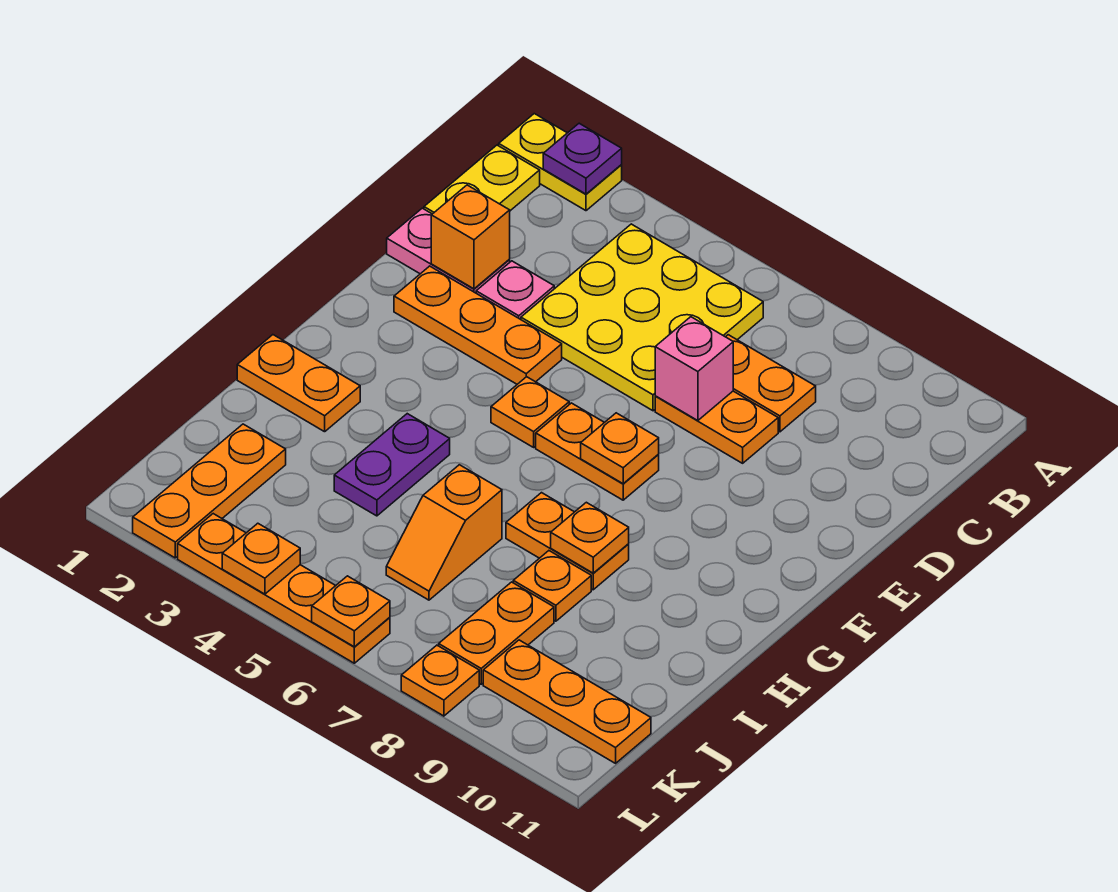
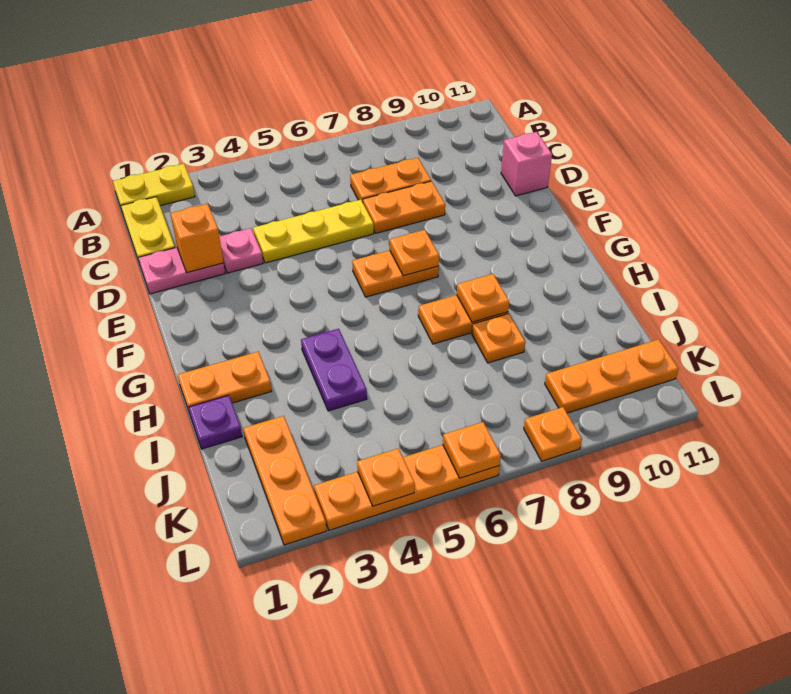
purple plate A2 level 2 -> purple plate I1 level 1
yellow plate B4:D6 level 1 -> yellow plate D4:D6 level 1
pink brick D7 level 2 -> pink brick D11 level 1
orange plate E2:E4 level 1 -> none
orange plate F5 level 1 -> none
orange slope I6:J6 level 1 top I -> none
orange plate J8:K8 level 1 -> none

